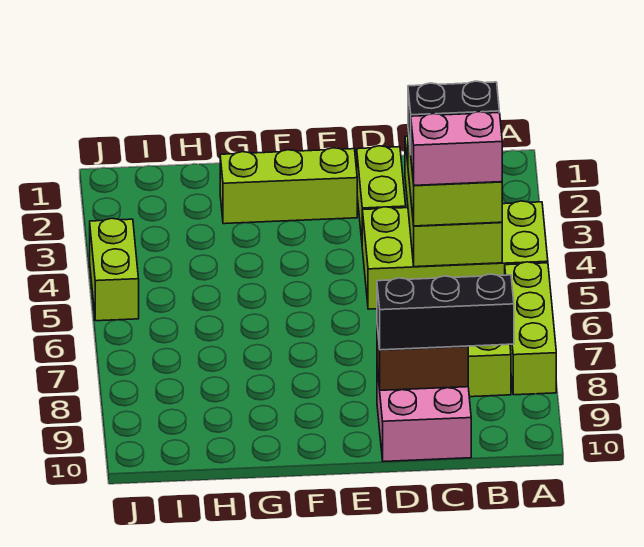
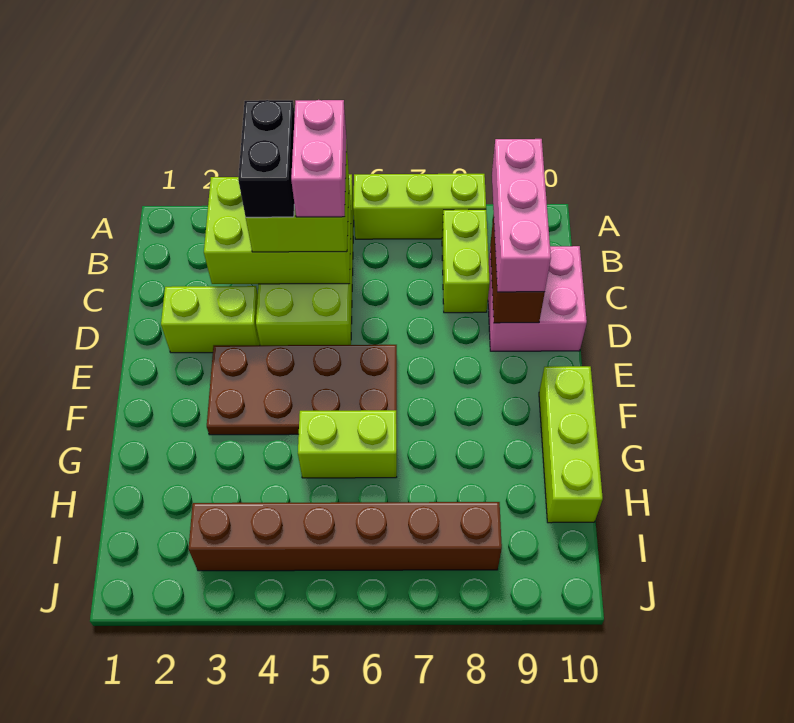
black brick B9:D9 level 3 -> pink brick B9:D9 level 3
lime brick E2:G2 level 1 -> lime brick F10:H10 level 1
none -> brown plate E3:F6 level 1
none -> brown brick I3:I8 level 1
lime brick J4:J5 level 1 -> lime brick G5:G6 level 1

